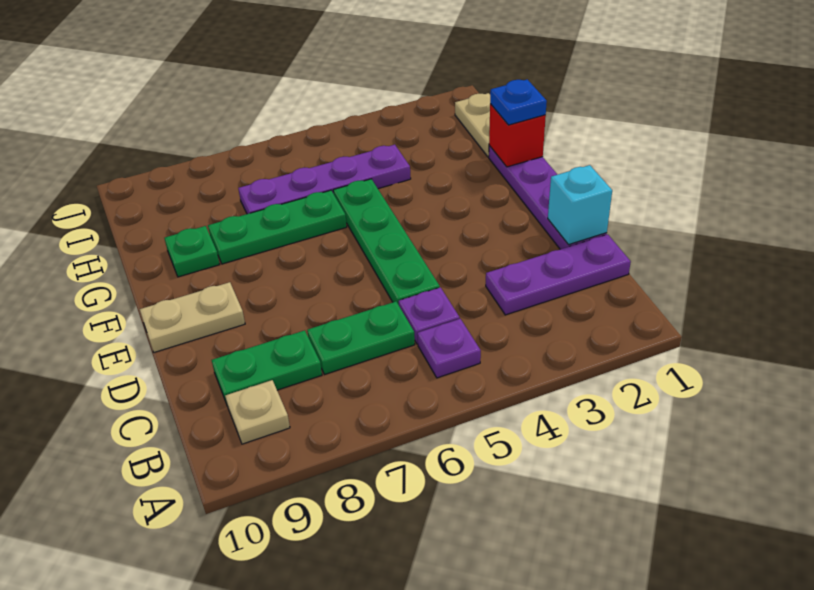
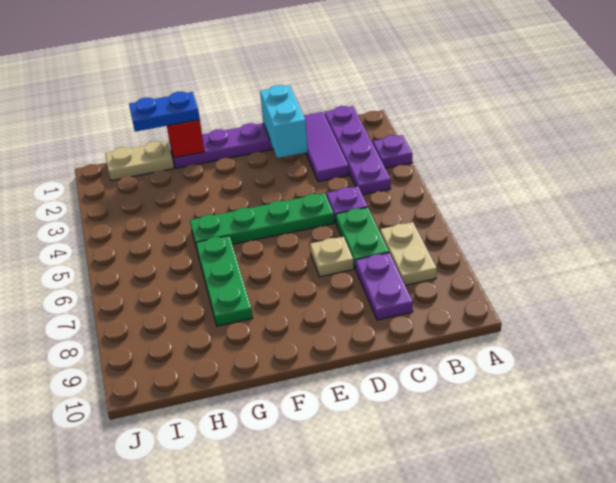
purple plate B5 level 1 -> purple plate A3 level 1
tan plate B9 level 1 -> tan plate D7 level 1
purple plate C1:C3 level 1 -> purple tile C1:C3 level 1
green plate C8:C9 level 1 -> purple plate C8:C9 level 1
cyan brick D1 level 2 -> cyan brick D1:D2 level 2
tan plate E9:E10 level 1 -> tan plate B7:B8 level 1
blue plate G1 level 3 -> blue plate G1:H1 level 3
green plate G9 level 1 -> none
purple plate H4:H7 level 1 -> purple plate B1:B4 level 1

